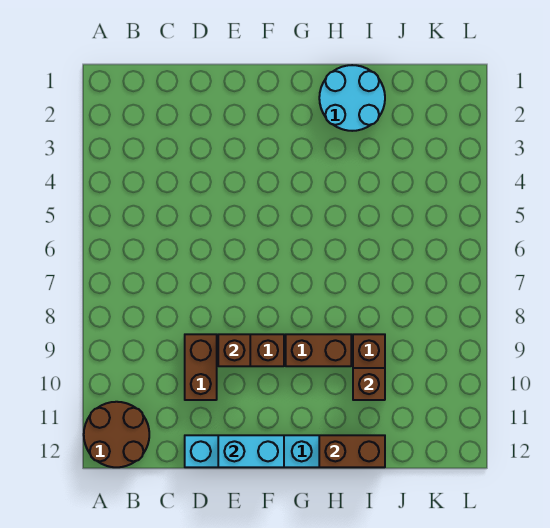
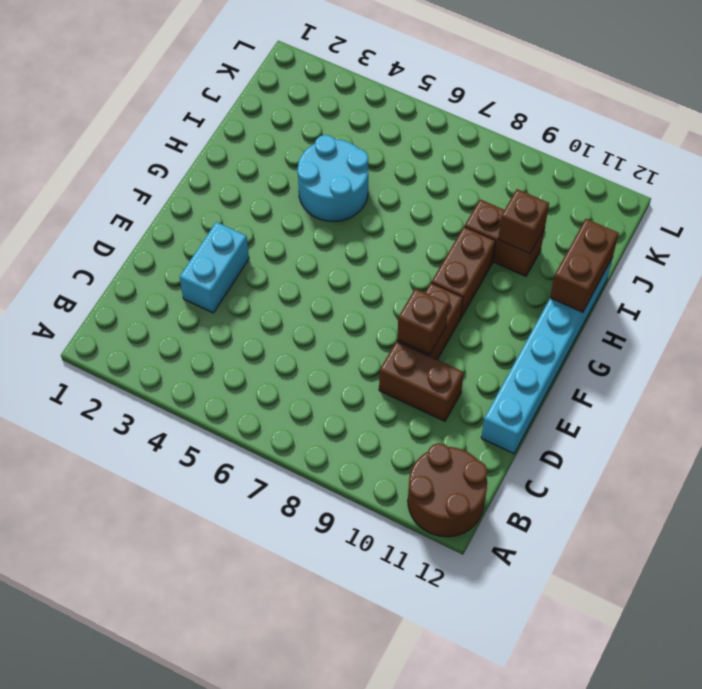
cyan brick E12:F12 level 2 -> cyan brick D3:E3 level 1
cyan round brick H1:I2 level 1 -> cyan round brick H4:I5 level 1

